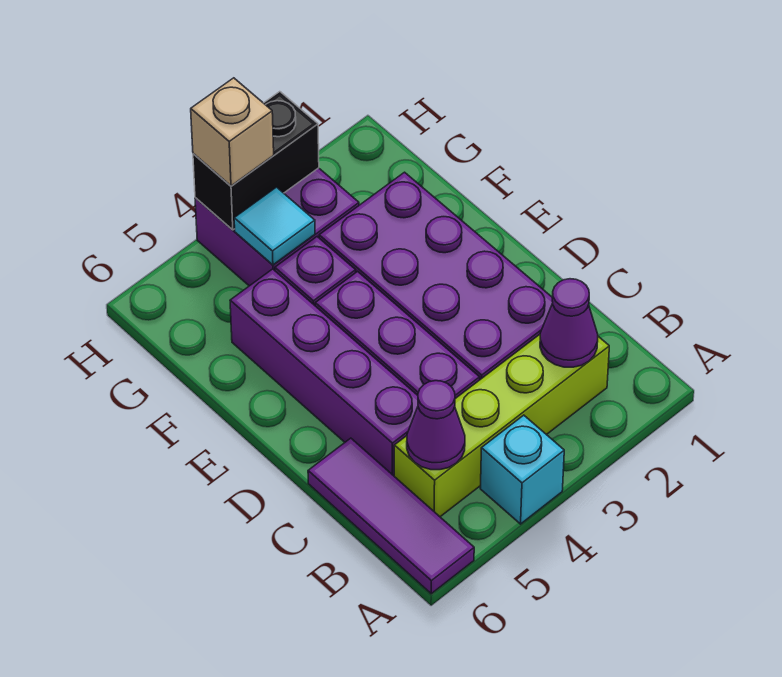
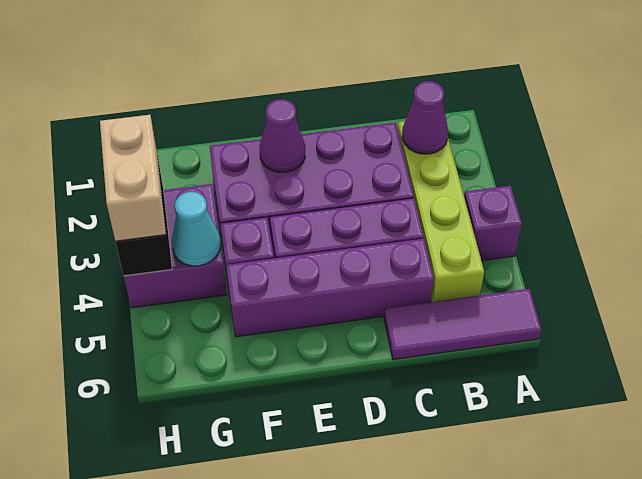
cyan brick A4 level 1 -> purple brick A4 level 1
purple cone B5 level 2 -> purple cone E2 level 2
cyan tile G4 level 2 -> cyan cone G4 level 2
tan brick H4 level 3 -> tan brick H3:H4 level 3

